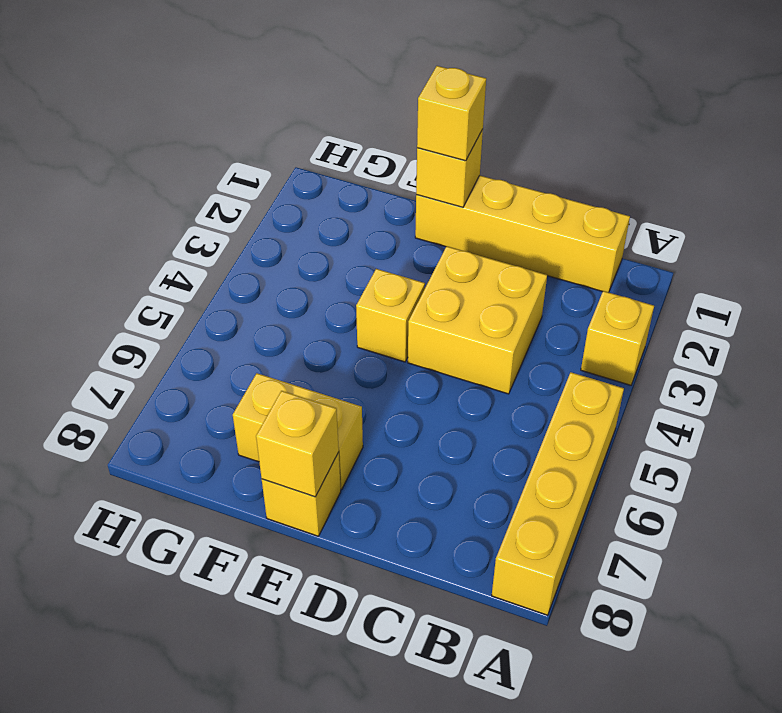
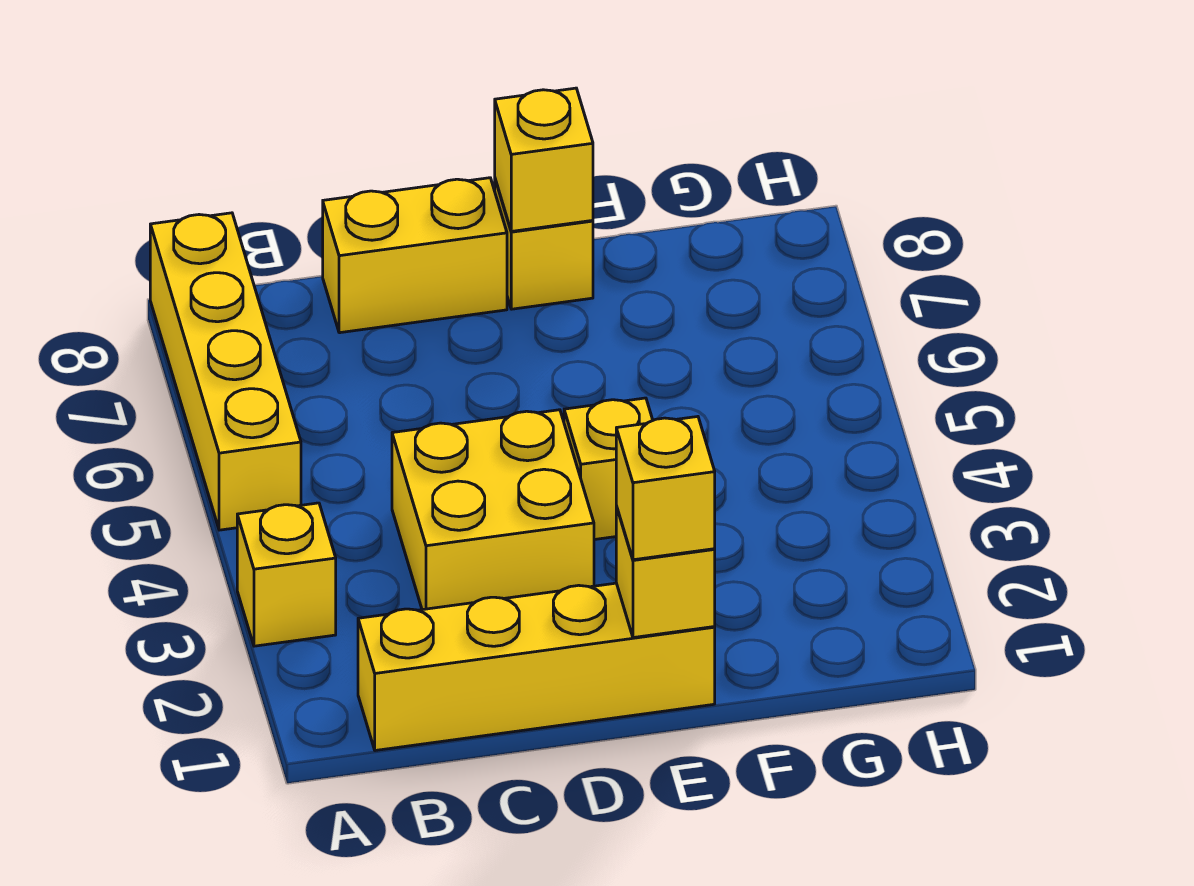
yellow brick E7:F7 level 1 -> yellow brick C8:D8 level 1

